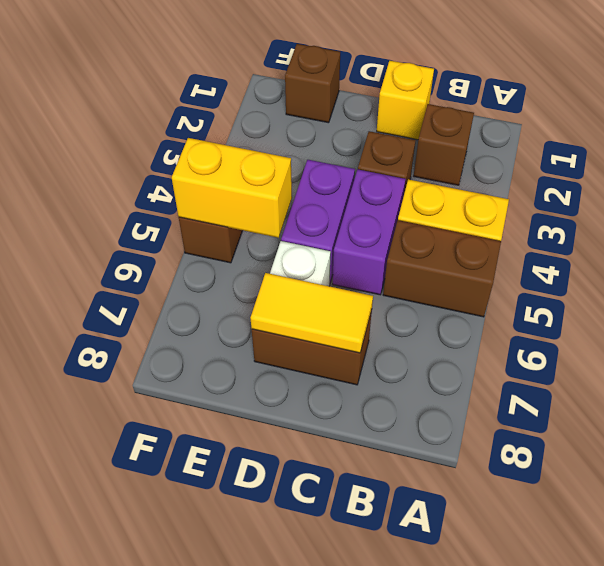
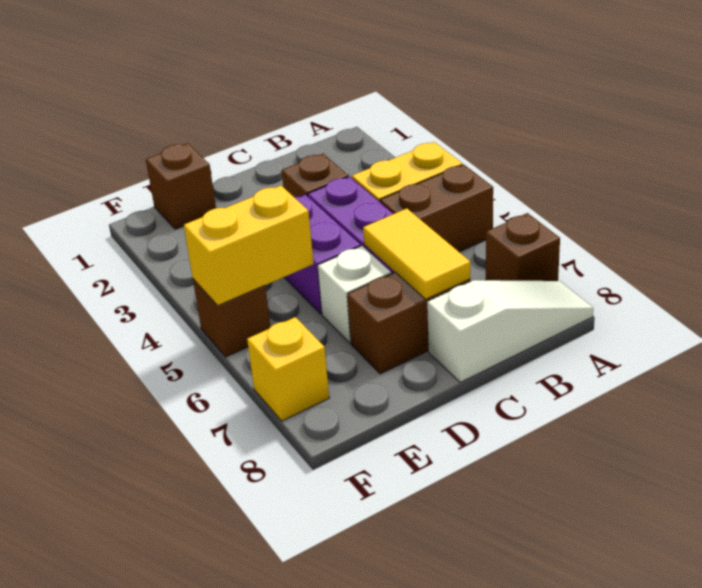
none -> white slope A8:C8 level 1 top C
brown brick B2 level 1 -> brown brick A7 level 1
yellow brick C1 level 1 -> yellow brick F7 level 1
yellow tile C7:D7 level 2 -> yellow tile C6:C7 level 2

